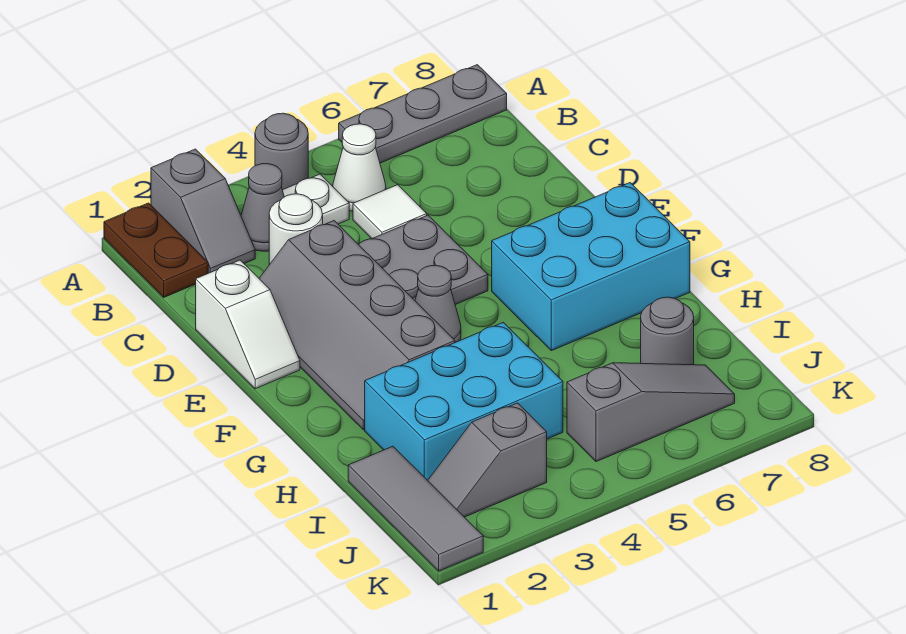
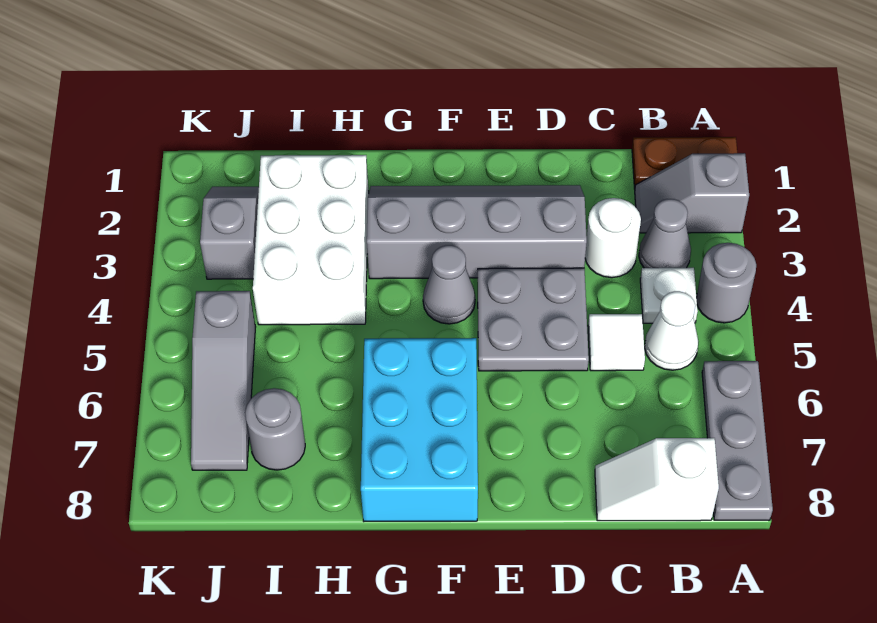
white slope D1:E1 level 1 top D -> white slope B8:C8 level 1 top B
cyan brick H2:I4 level 1 -> white brick H2:I4 level 1
grey tile I1:K1 level 1 -> none

